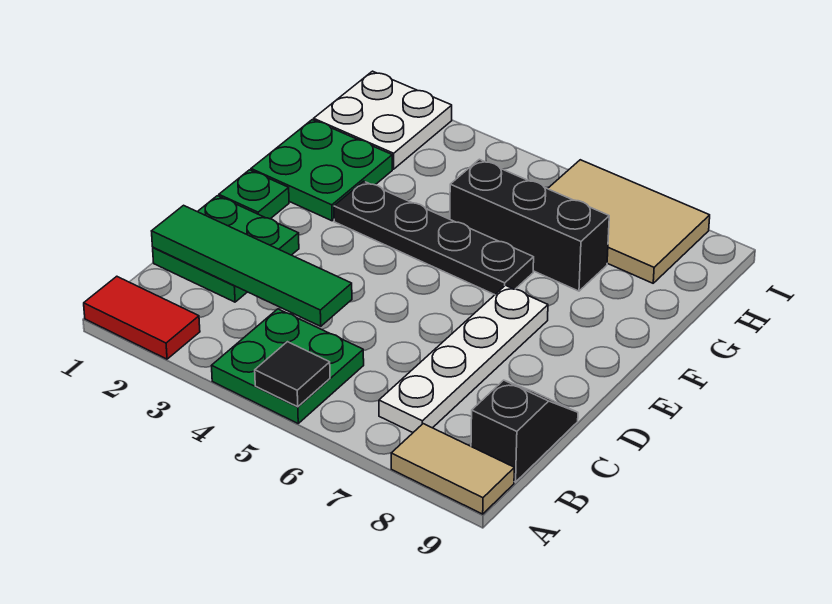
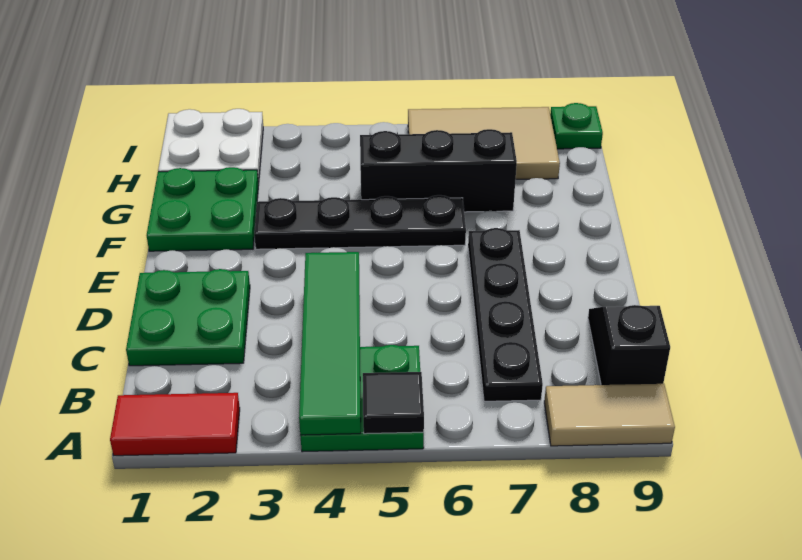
white plate B7:E7 level 1 -> black plate B7:E7 level 1
green tile C1:C4 level 2 -> green tile A4:D4 level 2
green plate E1 level 1 -> green plate I9 level 1

